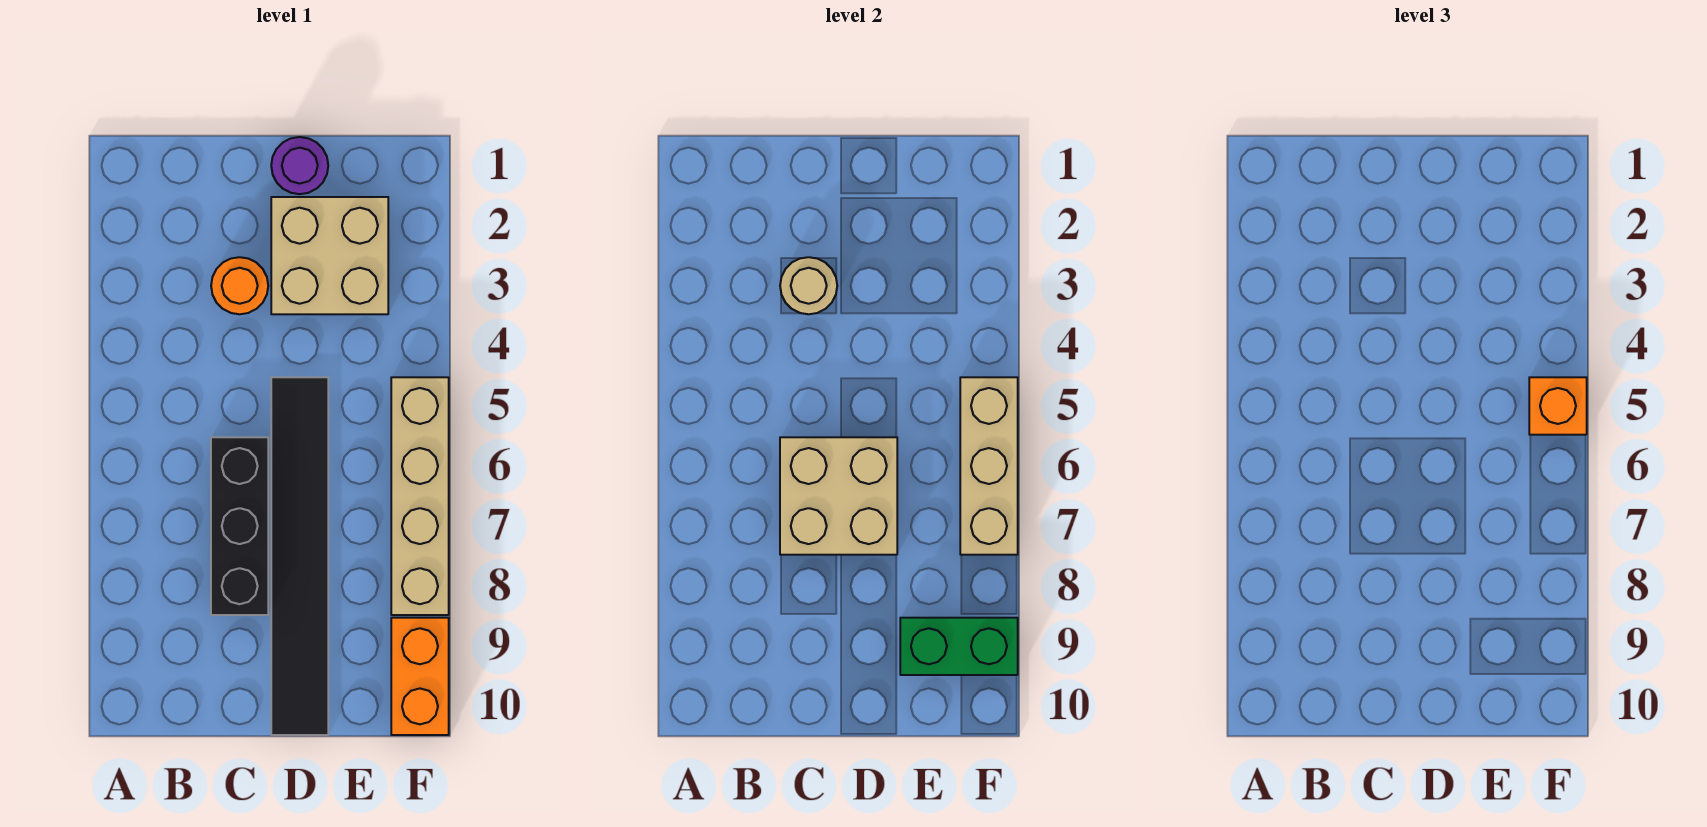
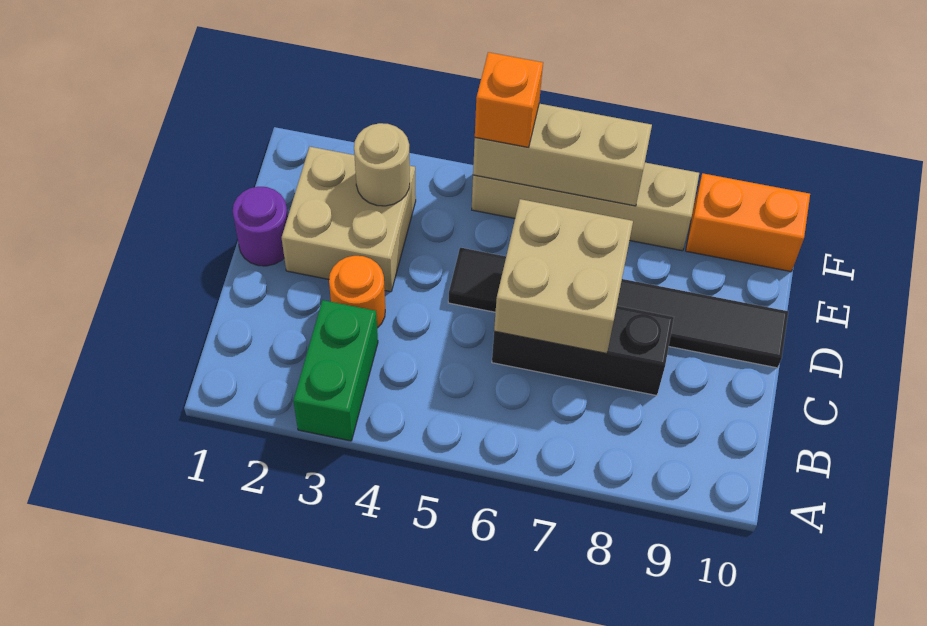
tan round brick C3 level 2 -> tan round brick E3 level 2
green brick E9:F9 level 2 -> green brick A3:B3 level 1

